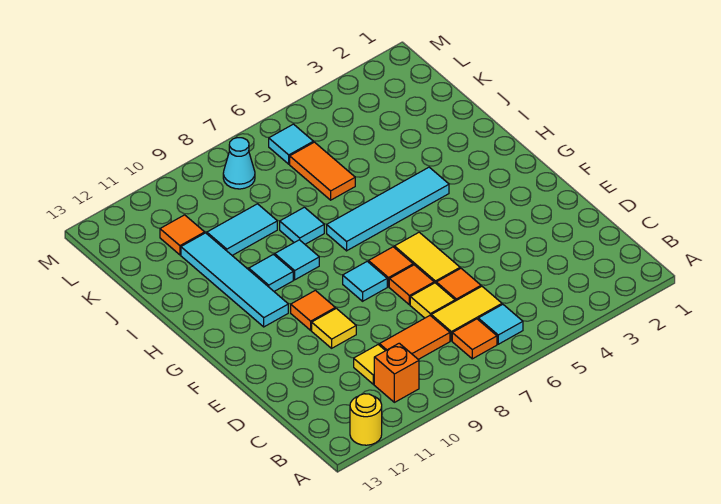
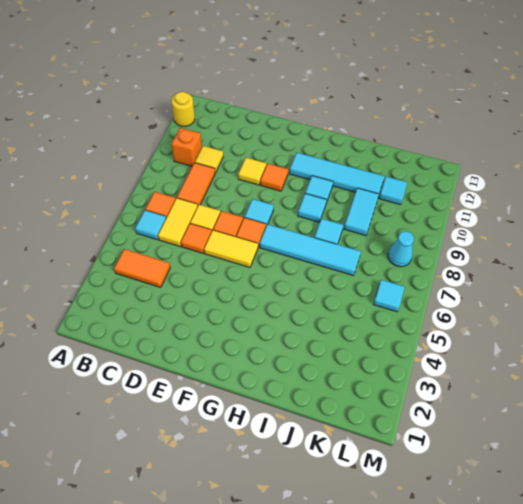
cyan tile H4:H7 level 1 -> cyan tile G7:J7 level 1
orange tile J6:K6 level 1 -> orange tile B4:C4 level 1
orange tile K11 level 1 -> cyan tile K11 level 1

